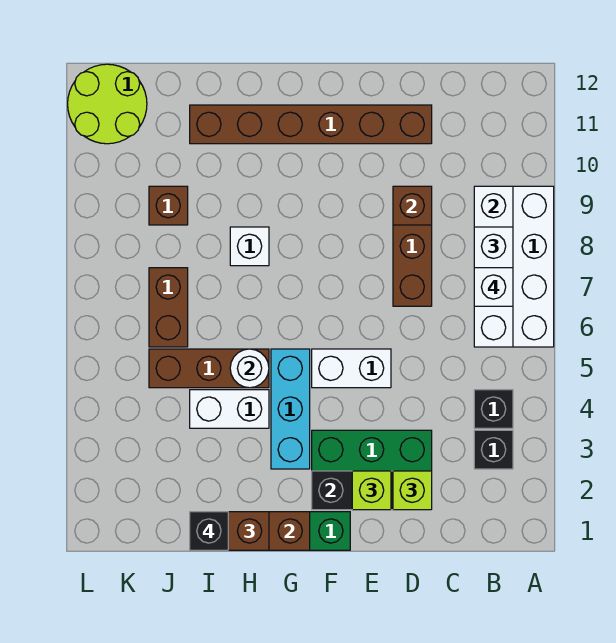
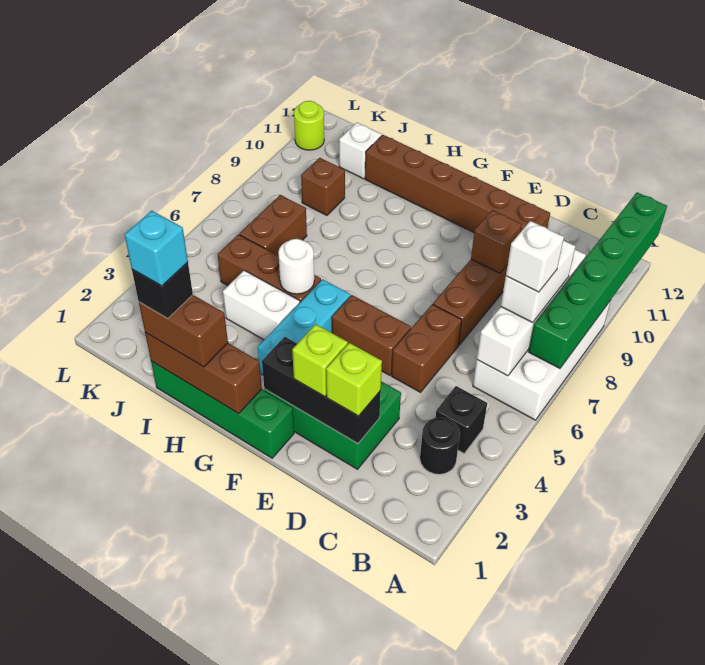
none -> green brick A7:A12 level 2
black brick B3 level 1 -> black round brick B3 level 1
none -> brown brick D5:D6 level 1
white brick E5:F5 level 1 -> brown brick E5:F5 level 1
white brick H8 level 1 -> white brick J11 level 1
none -> cyan brick I1 level 5
lime round brick K11:L12 level 1 -> lime round brick L11 level 1

